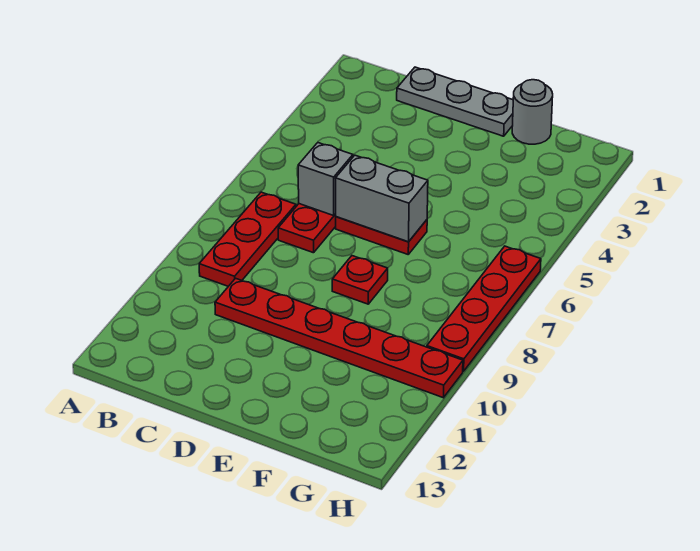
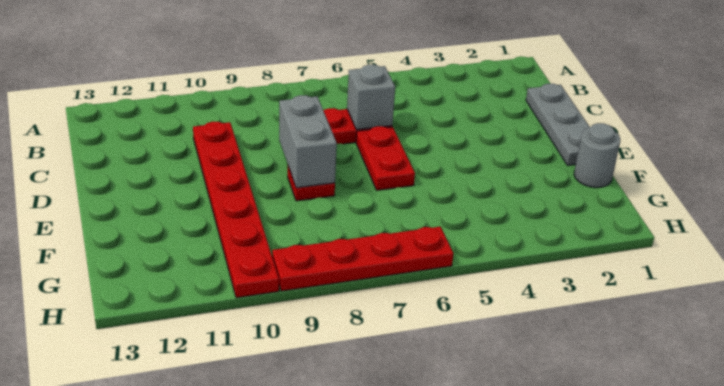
red plate B7:B9 level 1 -> none
grey brick D6:E6 level 2 -> grey brick D8:E8 level 2

